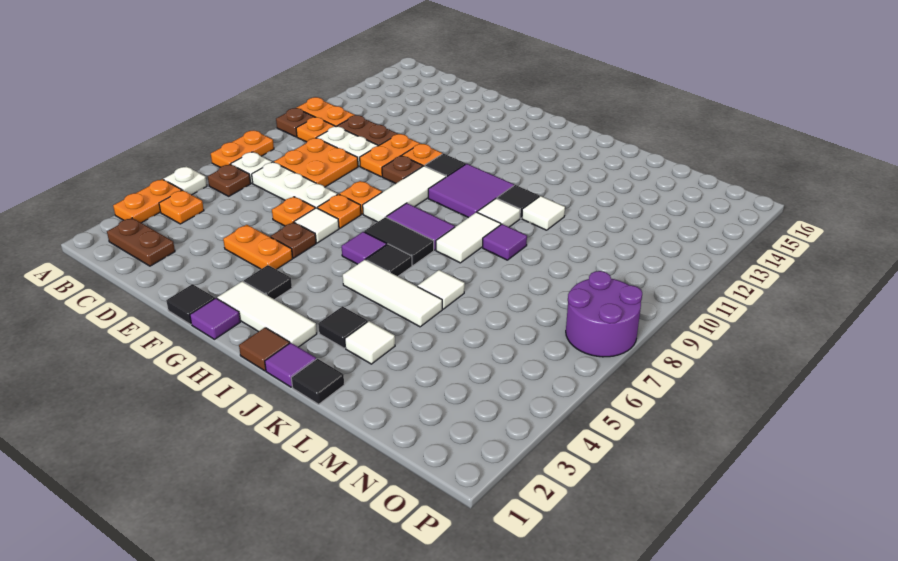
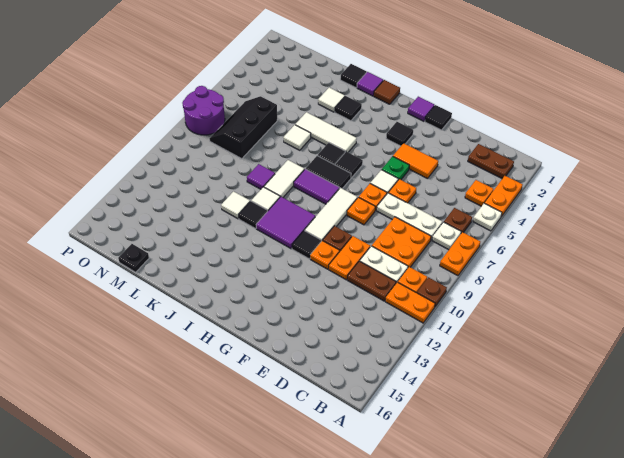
orange plate E4:F4 level 1 -> orange tile E4:F4 level 1
brown plate F5 level 1 -> green plate F5 level 1
white tile G2:I2 level 1 -> none
purple tile H6 level 1 -> black tile H6 level 1
none -> black slope M6:N8 level 1 top M
none -> black plate M16 level 1

